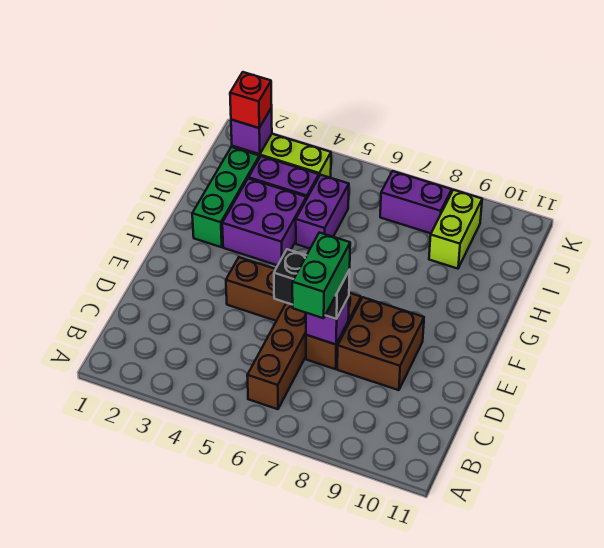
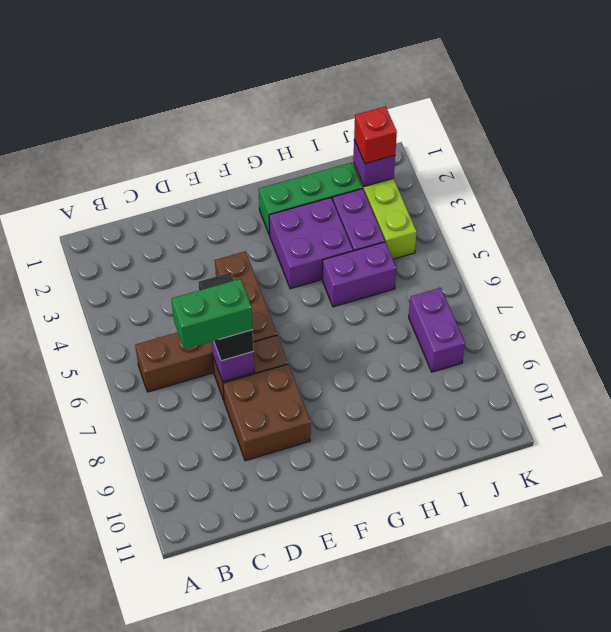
lime brick I9:J9 level 1 -> none

